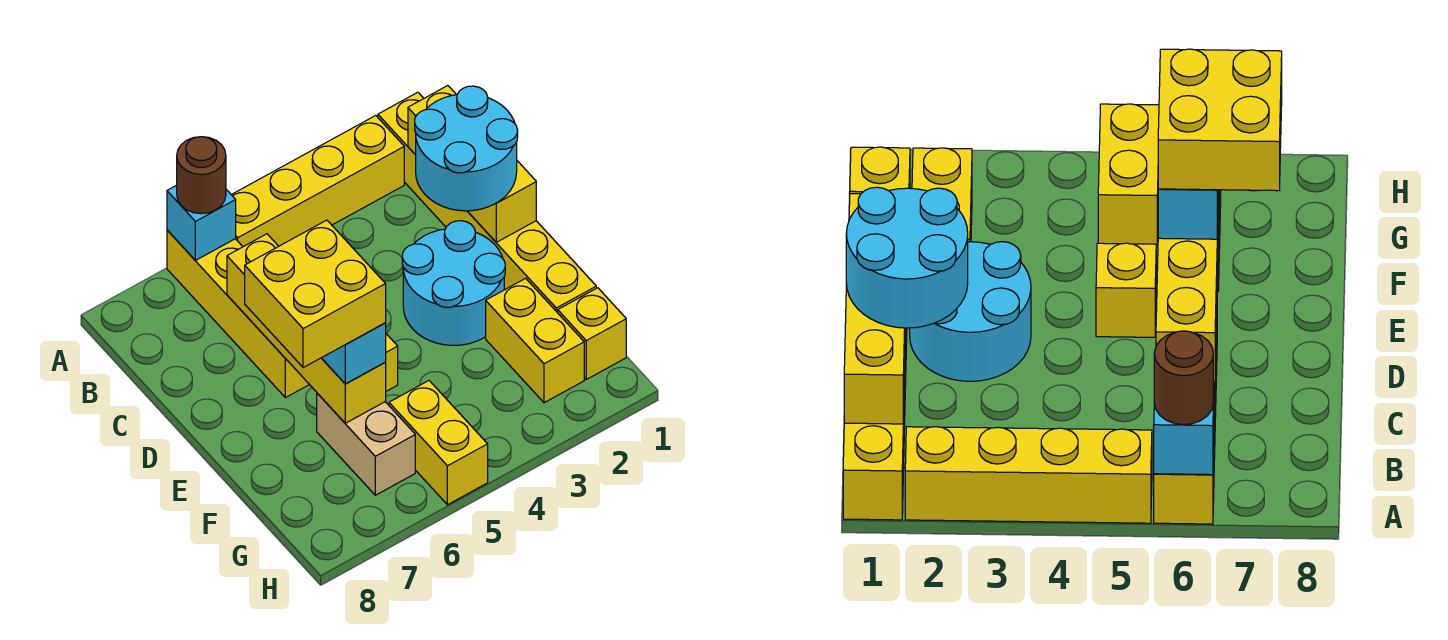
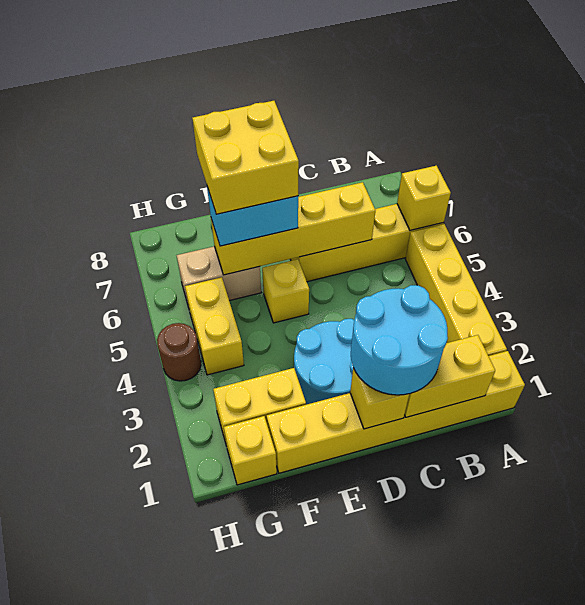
cyan brick A6 level 2 -> yellow brick A6 level 2
brown round brick A6 level 3 -> brown round brick H4 level 1
yellow brick G5:H5 level 1 -> yellow brick G4:G5 level 1

